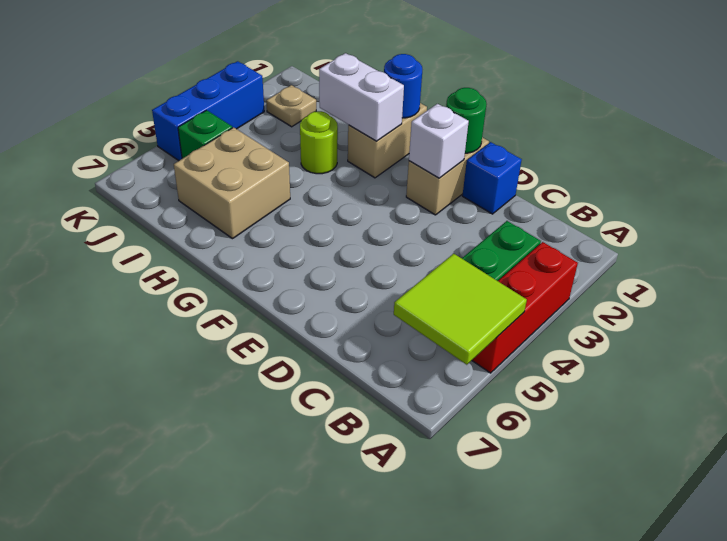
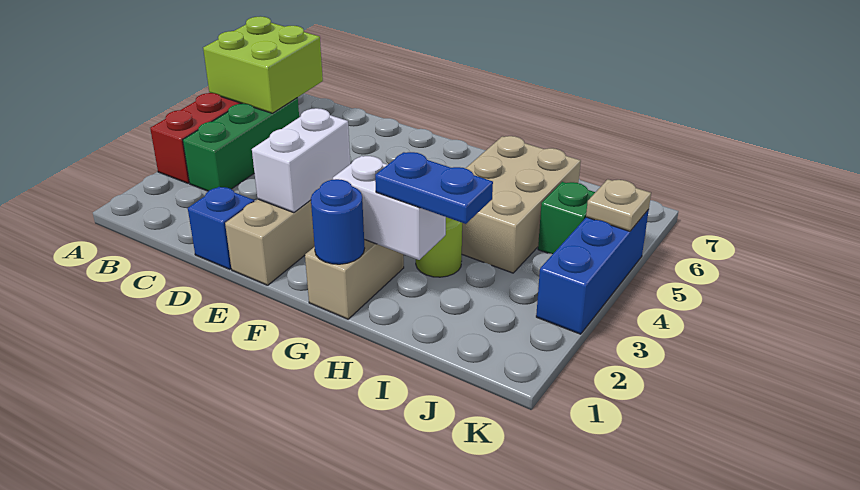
lime tile A5:B6 level 2 -> lime brick A5:B6 level 2
green round brick E1 level 2 -> none
white brick E2 level 2 -> white brick E2:E3 level 2
none -> blue plate H2:I2 level 3
tan brick H5:I6 level 1 -> tan brick H4:I6 level 1
tan plate J2 level 1 -> tan plate K5 level 2

